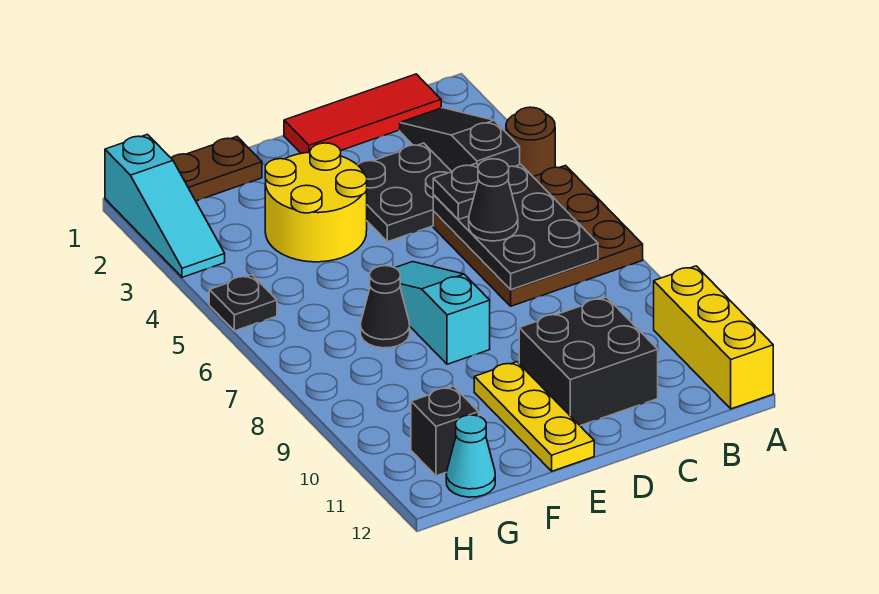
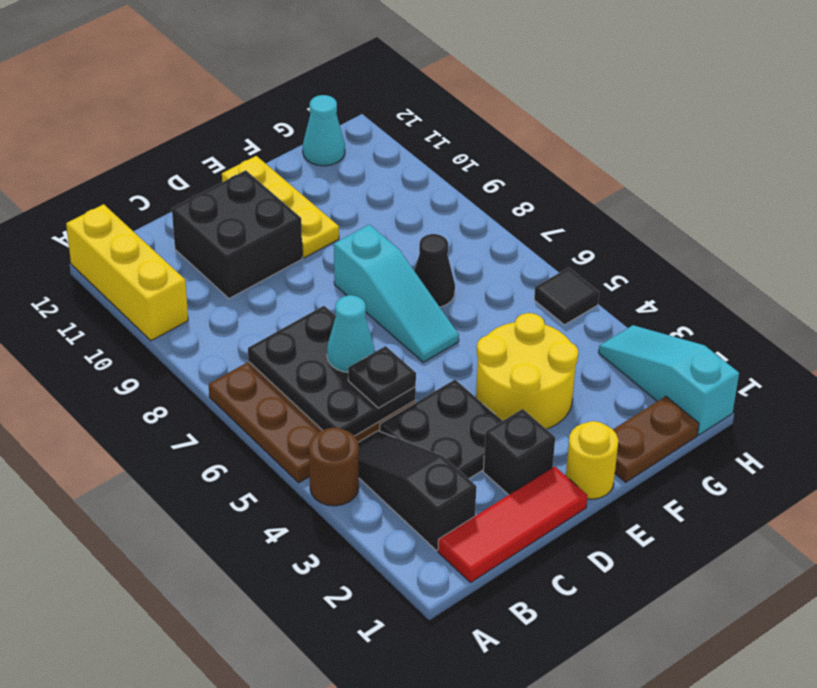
black slope B2:B4 level 1 top 4 -> black slope B2:B4 level 1 top 2
black cone C6 level 3 -> cyan cone C6 level 3
none -> yellow round brick E1 level 1
black brick G11 level 1 -> black brick D2 level 1
black plate H5 level 1 -> black tile H5 level 1

